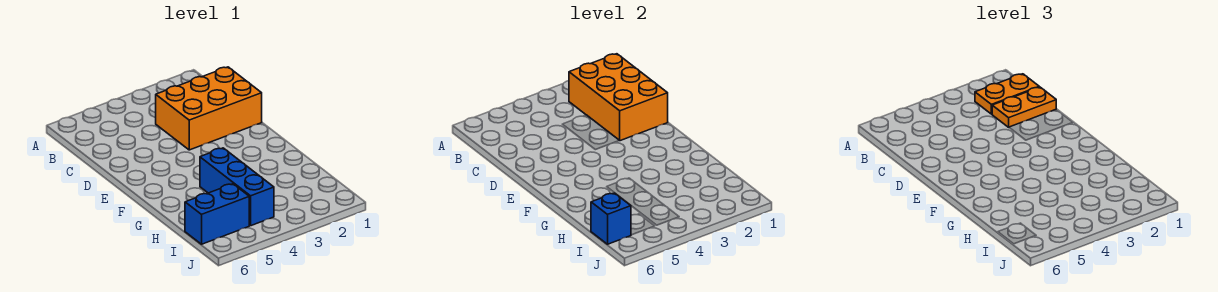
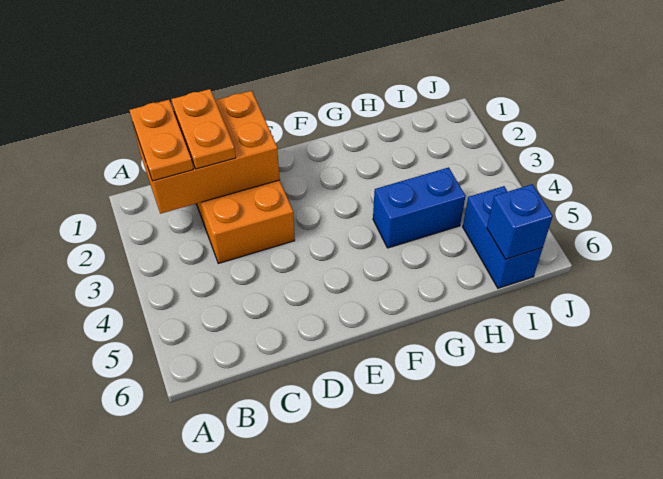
blue brick G4:I4 level 1 -> blue brick G4:H4 level 1

